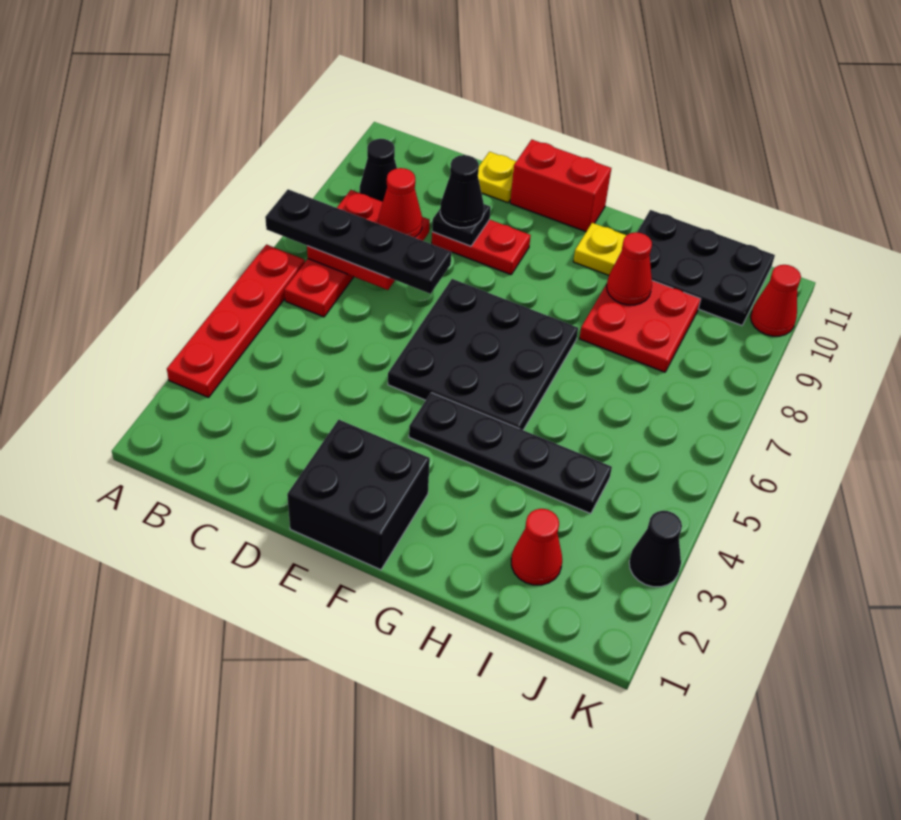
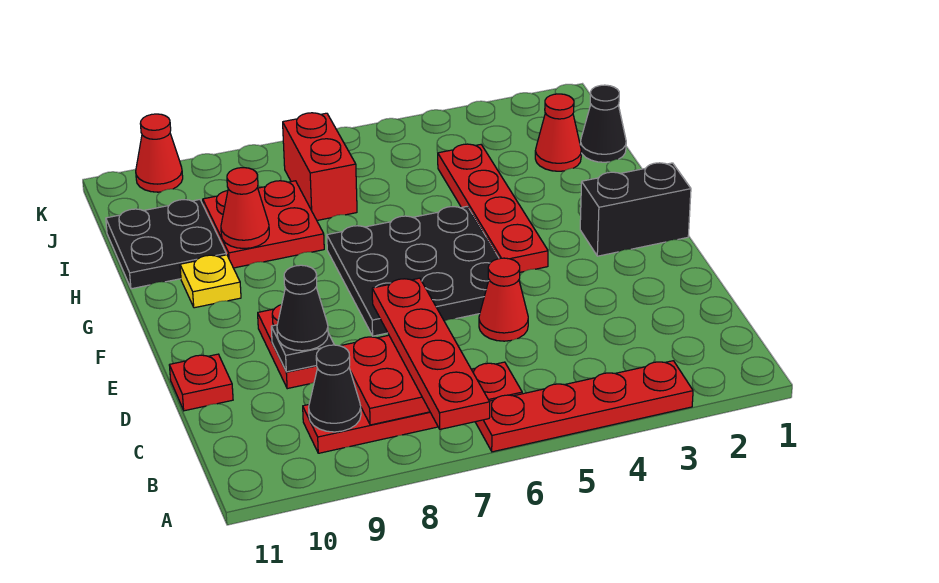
black plate A7:D7 level 3 -> red plate A7:D7 level 3
red cone C8 level 3 -> red cone D5 level 1
yellow plate D11 level 1 -> red plate D11 level 1
black brick E1:F2 level 1 -> black brick F1:F2 level 1
red brick E11:F11 level 1 -> red brick I7:J7 level 1
black plate F4:I4 level 1 -> red plate F4:I4 level 1
black plate H10:J11 level 1 -> black plate H10:I11 level 1
black cone K3 level 1 -> black cone I1 level 1

